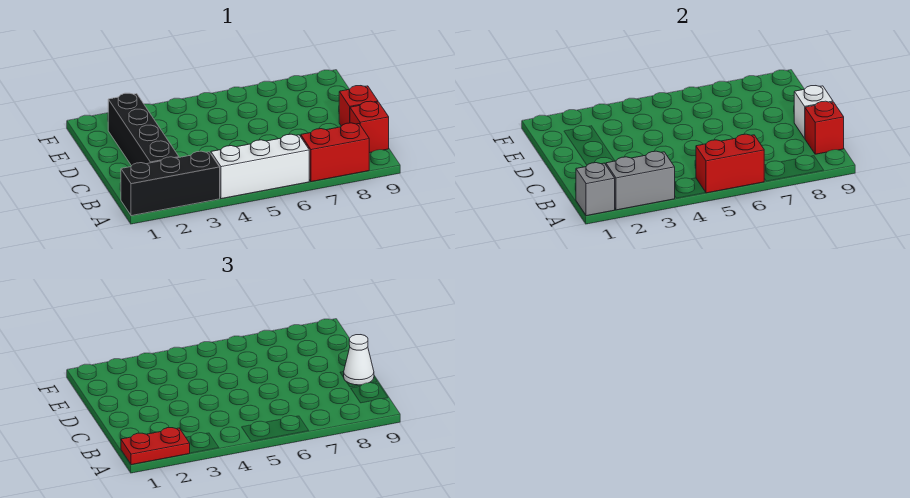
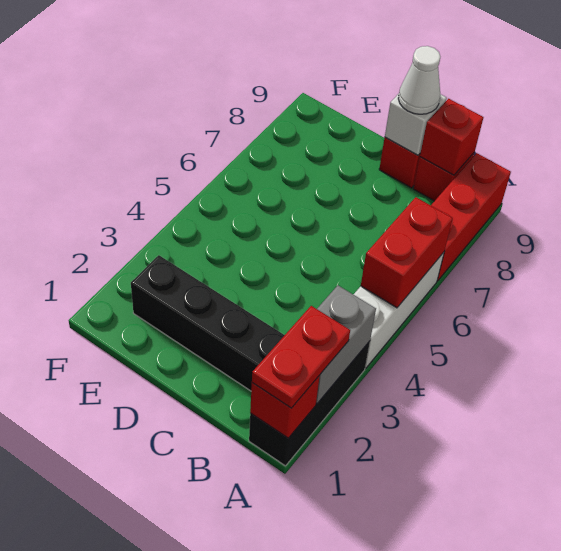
grey brick A1 level 2 -> red brick A1 level 2
red brick A7:A8 level 1 -> red brick A7:A9 level 1

